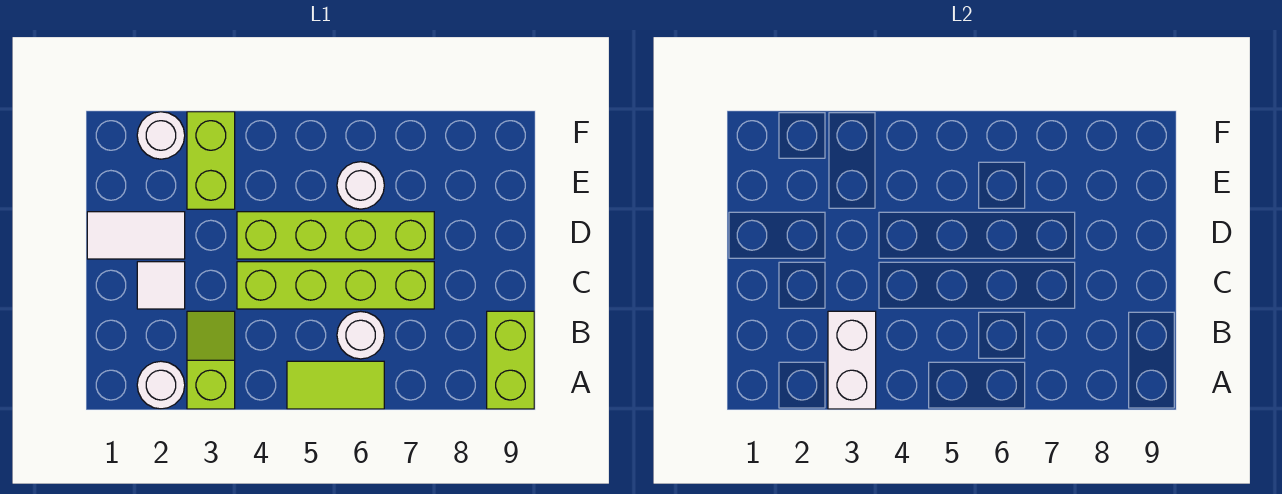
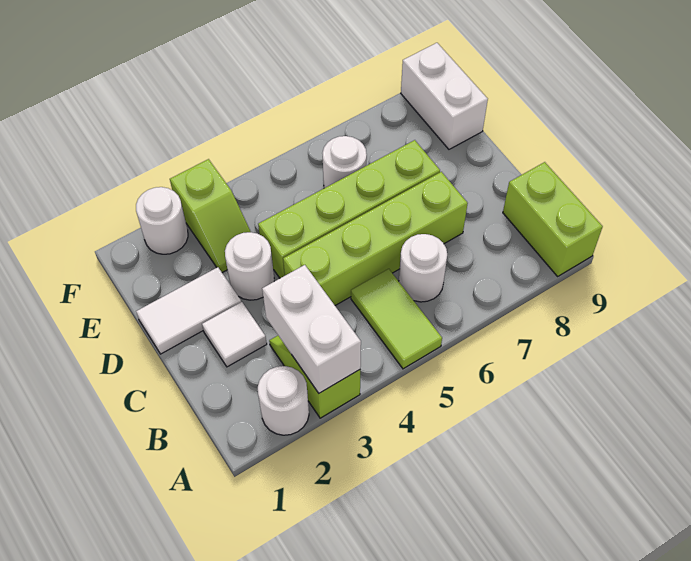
lime tile A5:A6 level 1 -> lime tile A5:B5 level 1
none -> white round brick D3 level 1
lime brick E3:F3 level 1 -> lime slope E3:F3 level 1 top F
none -> white brick E9:F9 level 1

